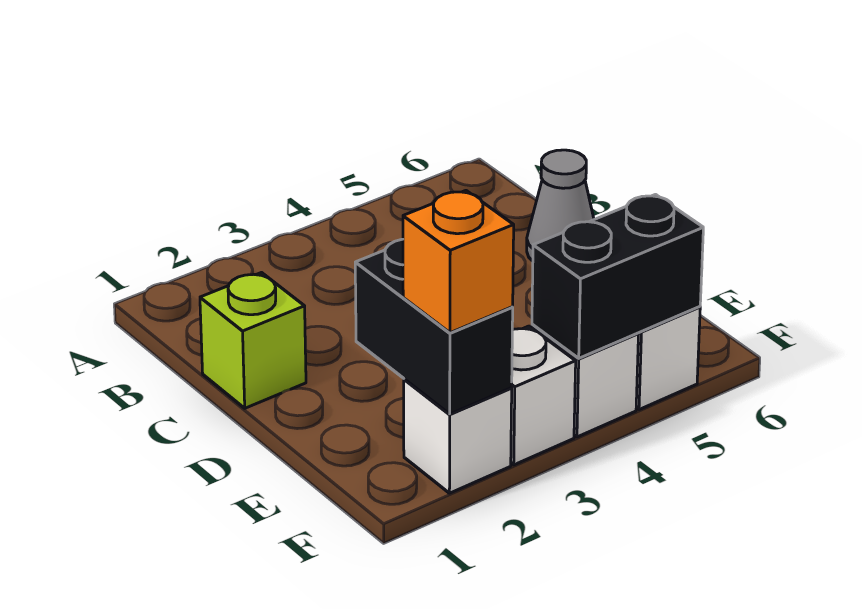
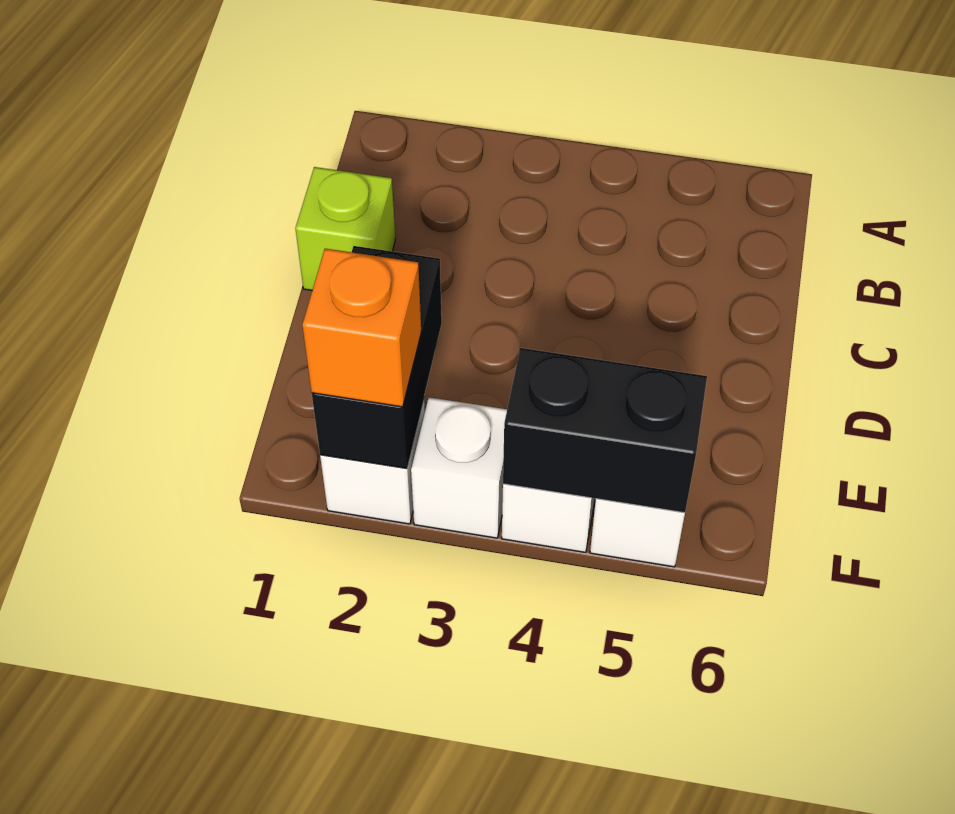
grey cone C6 level 1 -> none

